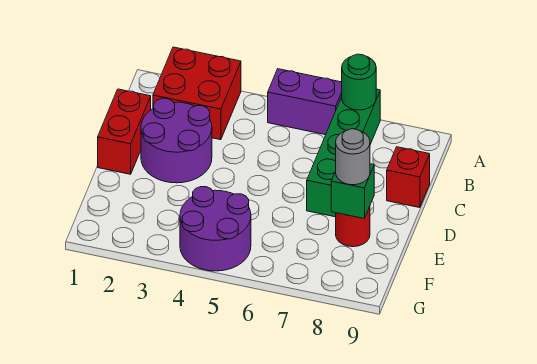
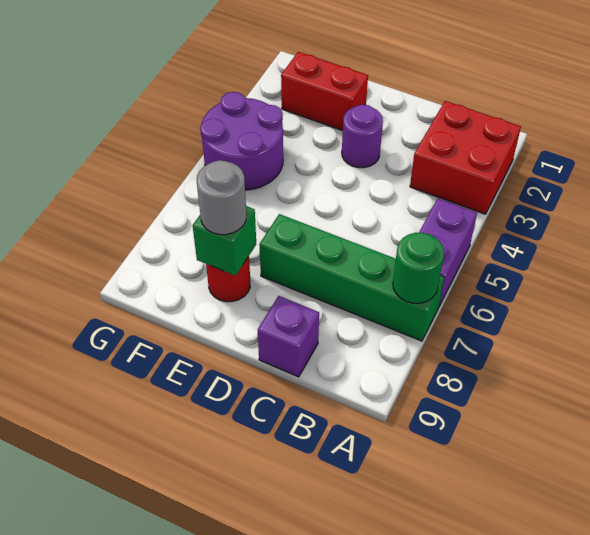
red brick C1:D1 level 1 -> red brick E2:F2 level 1
purple round brick C2:D3 level 1 -> purple round brick D3 level 1
red brick C9 level 1 -> purple brick C9 level 1

